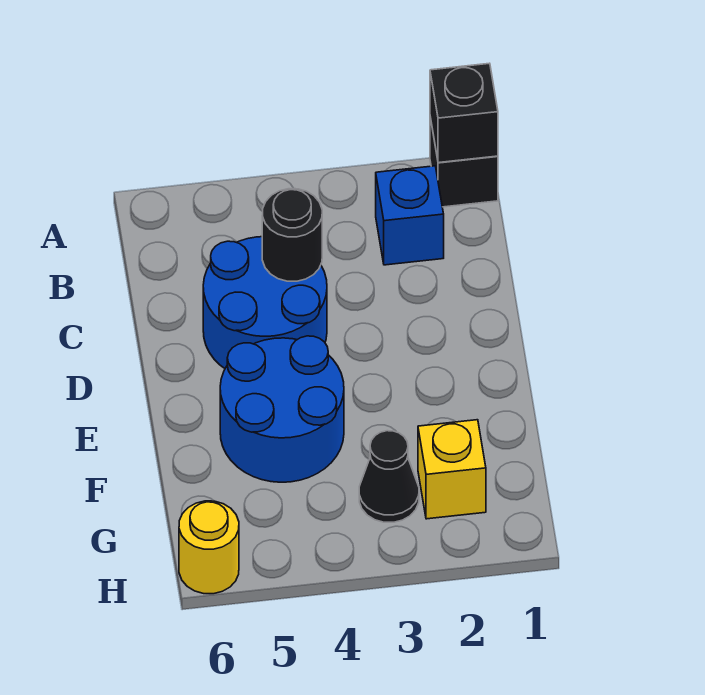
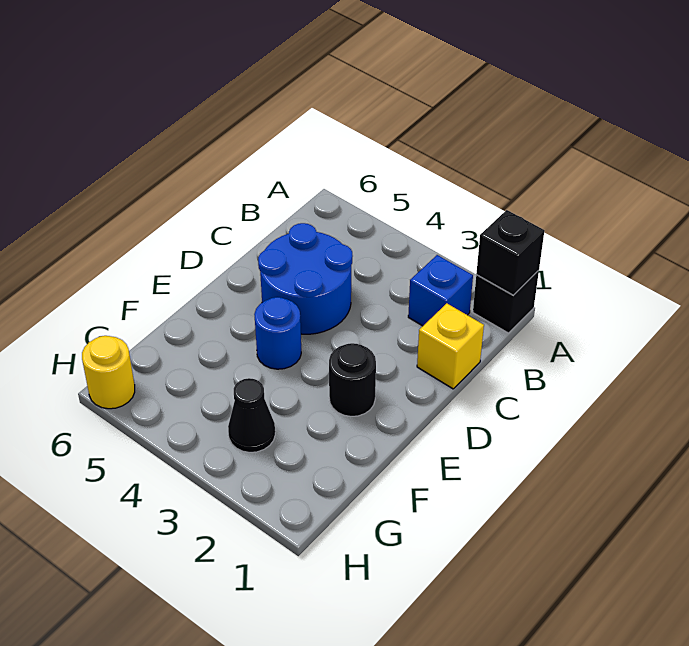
black round brick C4 level 2 -> black round brick E2 level 1
blue round brick E4:F5 level 1 -> blue round brick E4 level 1
yellow brick G2 level 1 -> yellow brick C1 level 1

